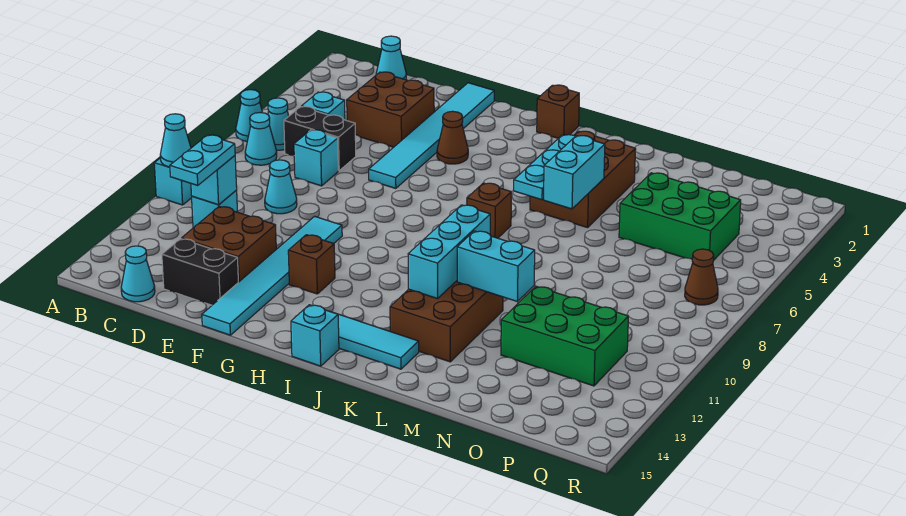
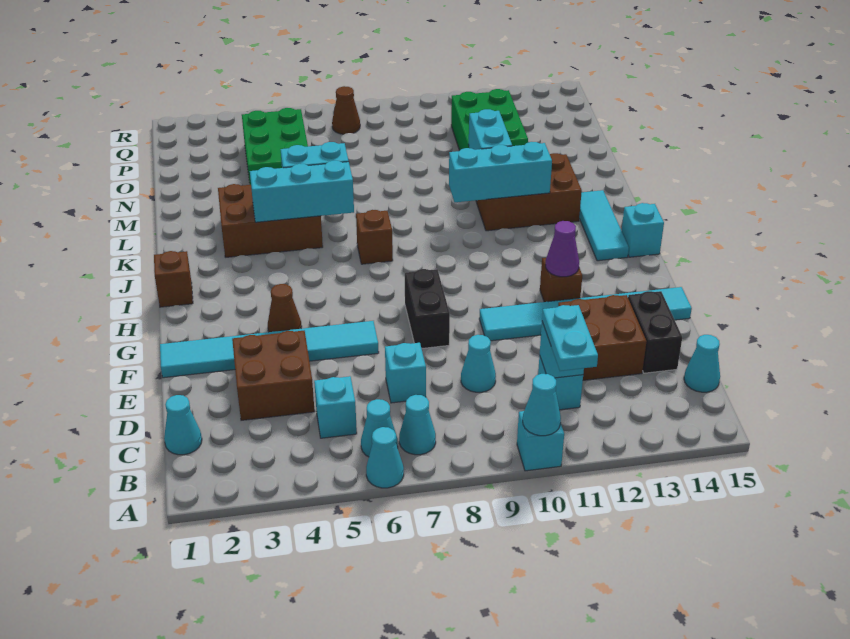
black brick C6:D6 level 1 -> black brick F8:G8 level 1
cyan plate C11:C12 level 3 -> cyan plate B11:C11 level 3
none -> purple cone G12 level 2
cyan plate K4:K6 level 2 -> cyan brick K4:K6 level 2

